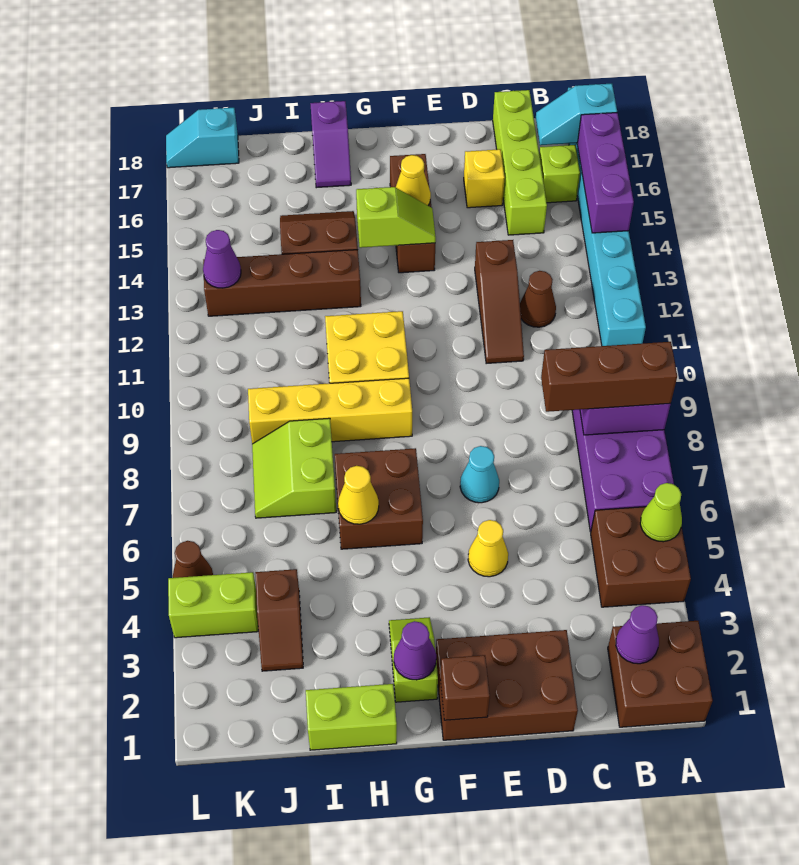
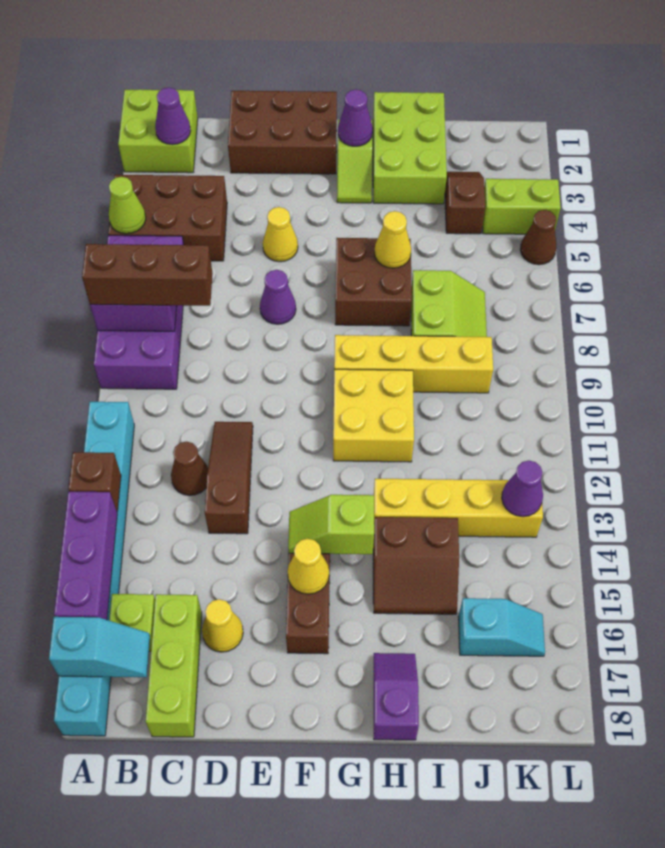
brown brick A1:B2 level 1 -> lime brick A1:B2 level 1
brown brick A4:B5 level 1 -> brown brick A4:C5 level 1
lime brick C15:C18 level 1 -> lime brick C16:C18 level 1
yellow brick D16 level 1 -> yellow cone D16 level 1
cyan cone E7 level 1 -> purple cone E7 level 1
brown brick F1 level 2 -> brown brick A13 level 2
lime brick H1:I1 level 1 -> lime brick H1:I3 level 1
brown brick H13:K13 level 1 -> yellow brick H13:K13 level 1
cyan slope K18:L18 level 1 top K -> cyan slope J16:K16 level 1 top J

